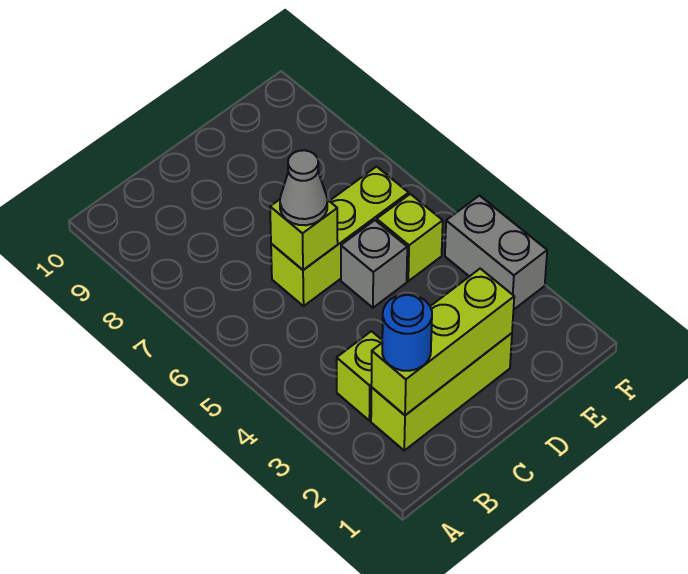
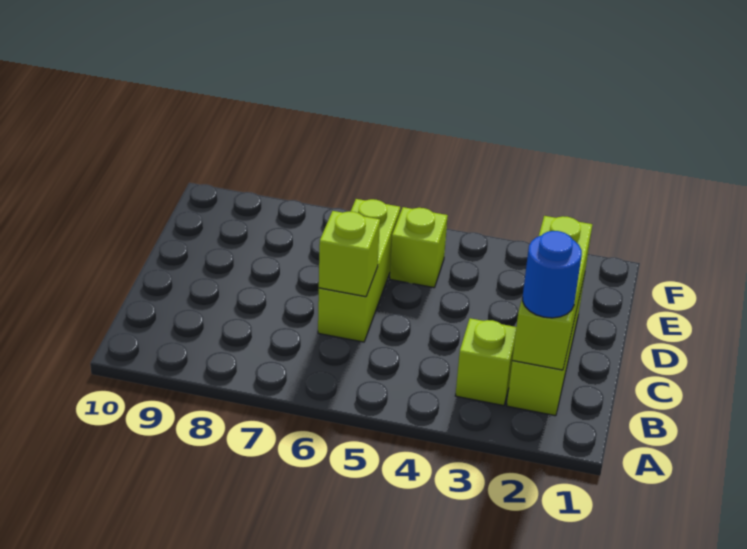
grey cone C6 level 3 -> none
grey brick D5 level 1 -> none
grey brick F3:F4 level 1 -> none

